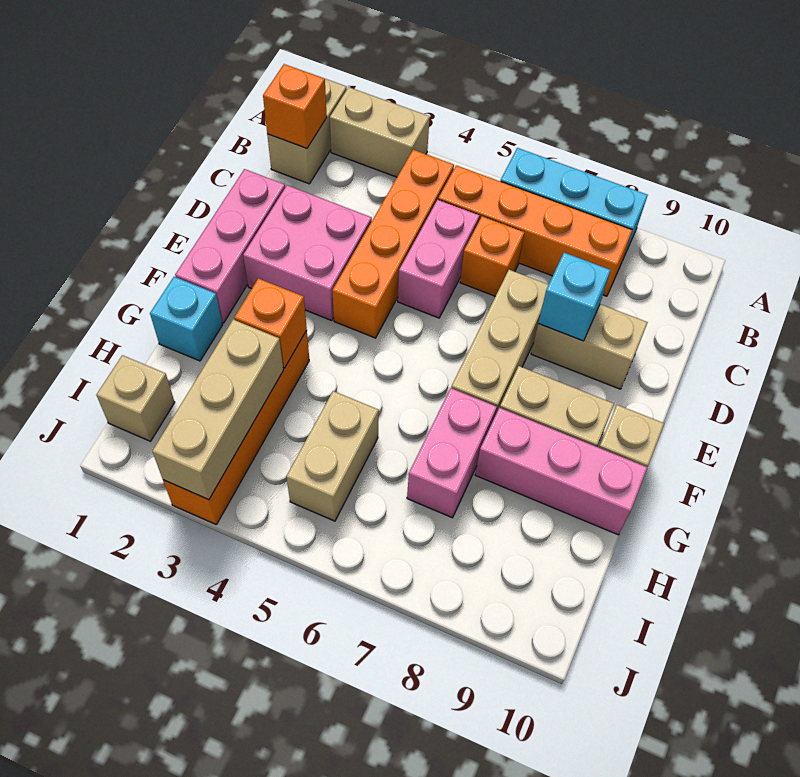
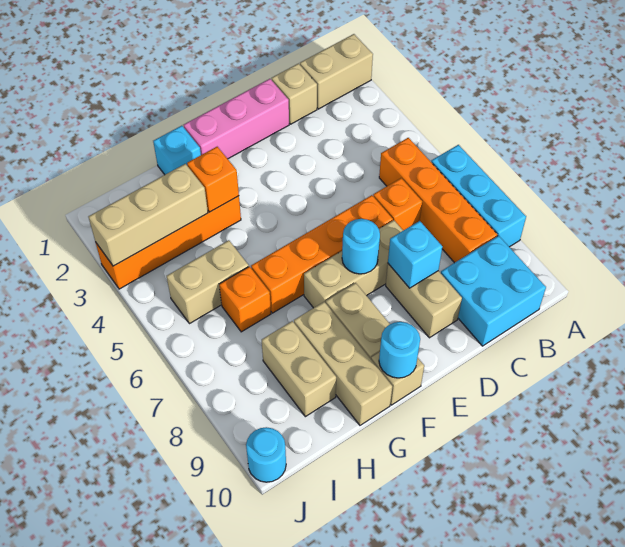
tan brick A2:A3 level 1 -> tan brick H8:H9 level 1
orange brick B1 level 2 -> orange brick H6 level 1
orange brick B4:E4 level 1 -> orange brick D6:G6 level 1
none -> cyan brick B9:C10 level 1
pink brick C5:D5 level 1 -> none
pink brick D2:E3 level 1 -> none
none -> cyan round brick E7 level 2
none -> cyan round brick F10 level 2
pink brick G7:H7 level 1 -> none
pink brick G8:G10 level 1 -> tan brick G8:G10 level 1
tan brick I1 level 1 -> tan brick C1 level 1
none -> cyan round brick J10 level 1

